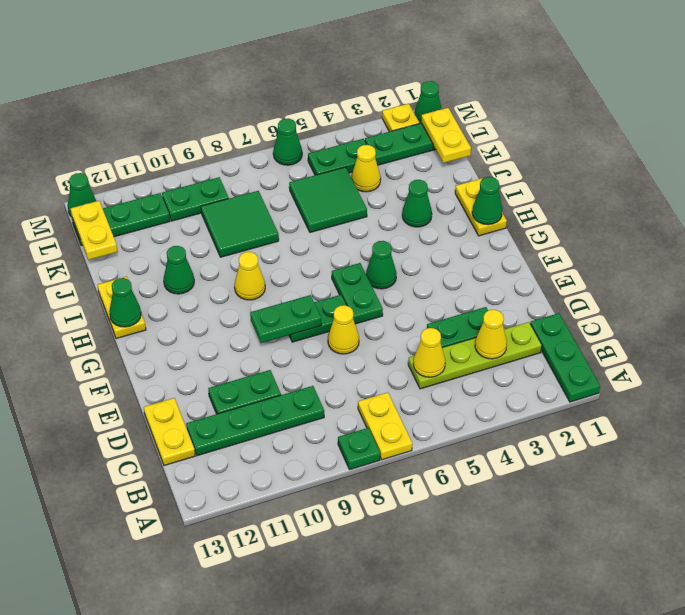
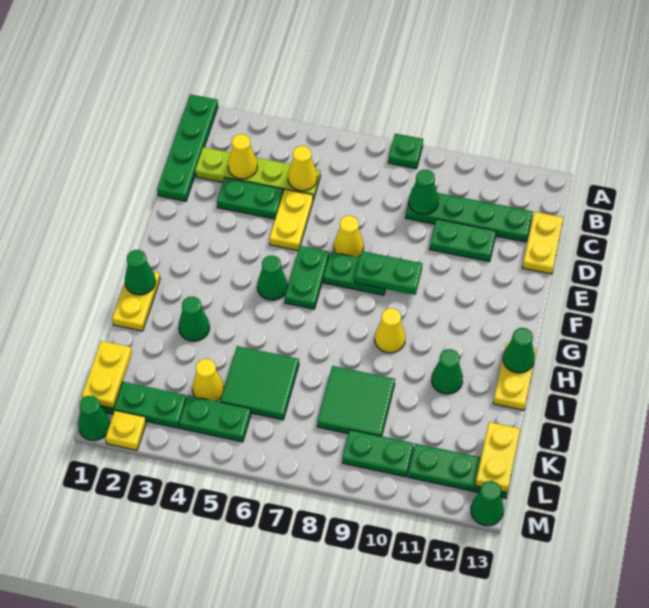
green plate A1:C1 level 1 -> green plate A1:D1 level 1
yellow plate A7:B7 level 1 -> yellow plate D5:E5 level 1
green cone M6 level 1 -> green cone C9 level 2

